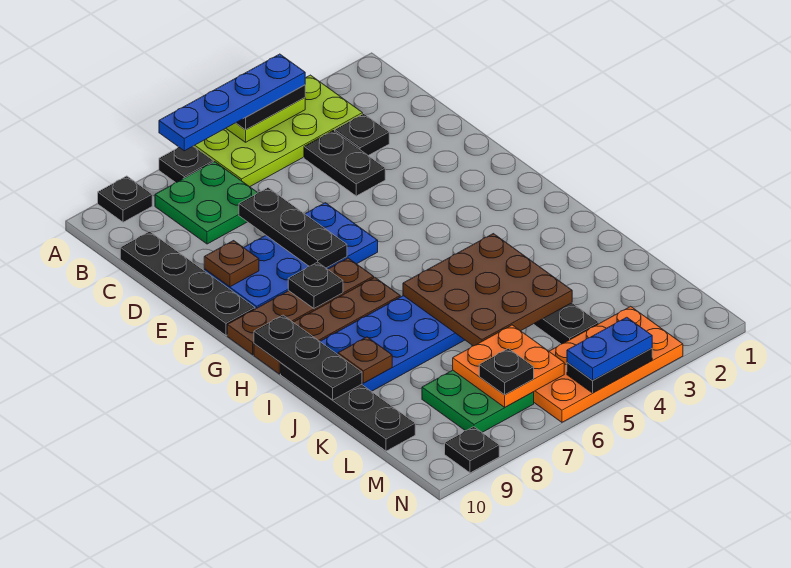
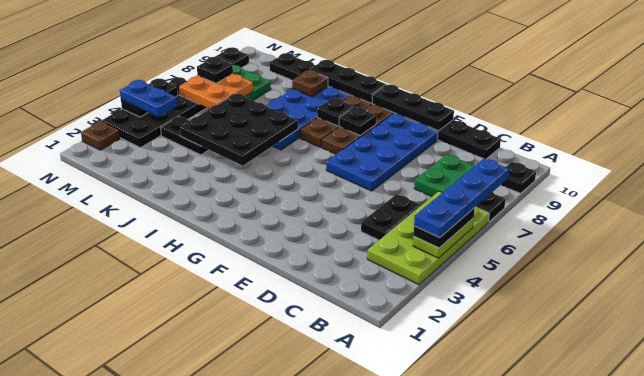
black plate C3 level 1 -> black plate H8 level 2
black plate C4:D4 level 1 -> black plate C4:C5 level 1
black plate D7:F7 level 2 -> black plate E10:G10 level 2
brown plate E9 level 2 -> brown plate N2 level 1
brown plate I4:K6 level 2 -> black plate I4:K6 level 2
orange plate M3:N6 level 1 -> black plate M3:N6 level 1
blue plate N4:N5 level 3 -> blue plate M4:N4 level 3

